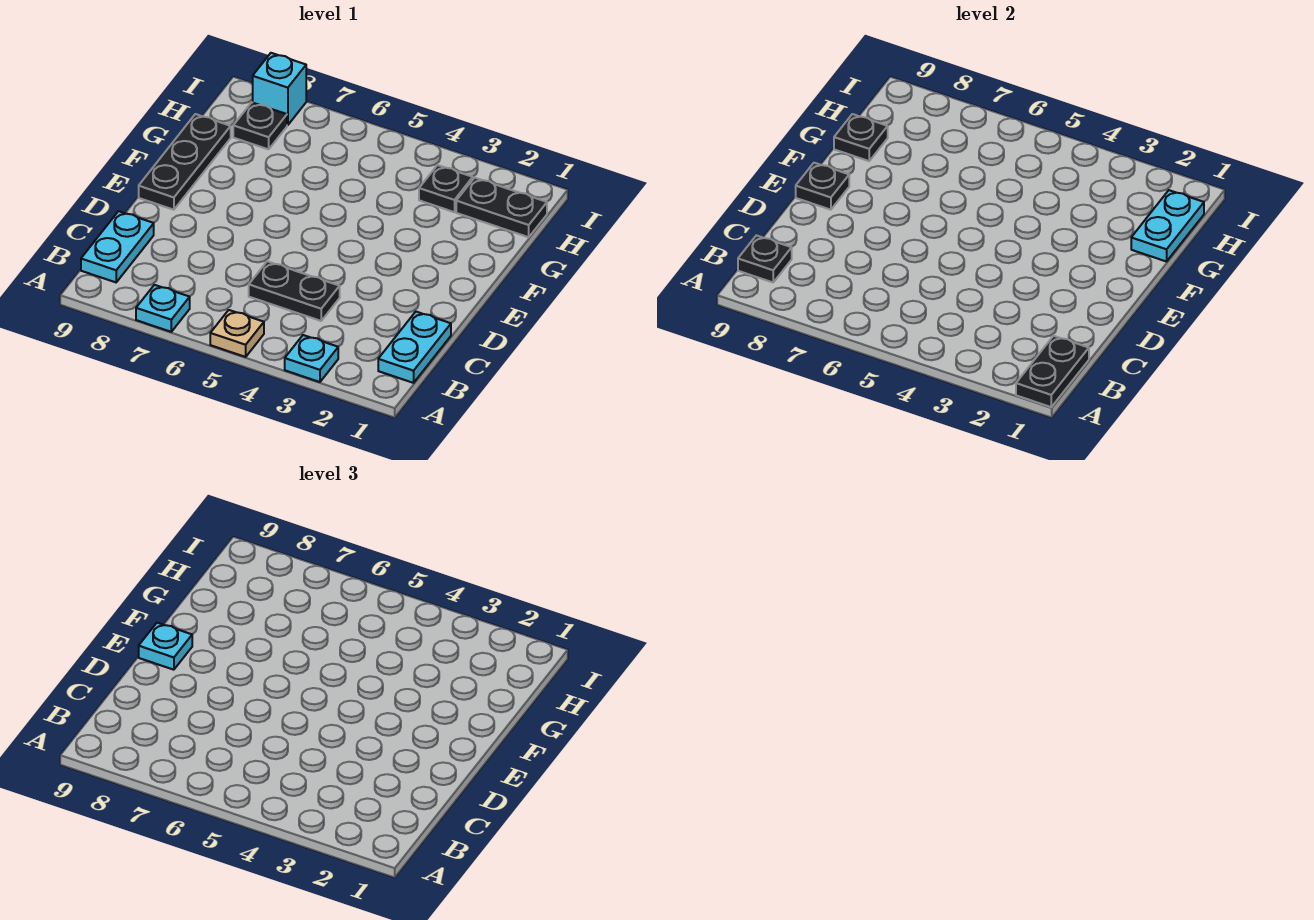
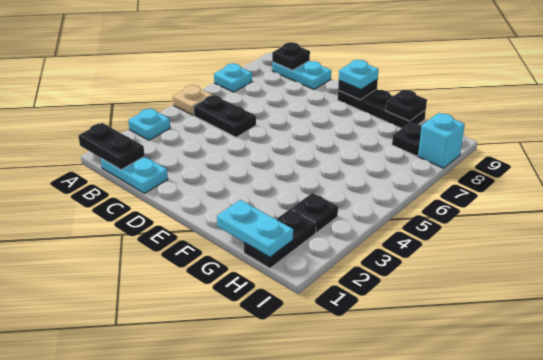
black plate C4:C5 level 1 -> black plate B5:C5 level 1

